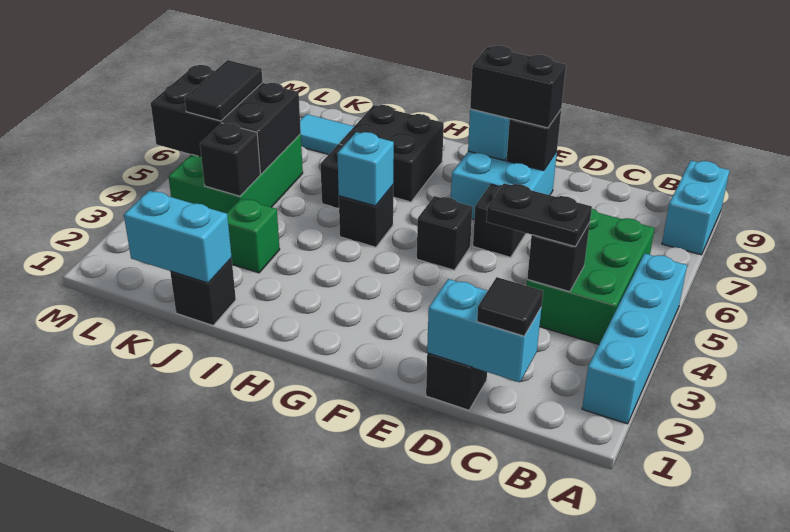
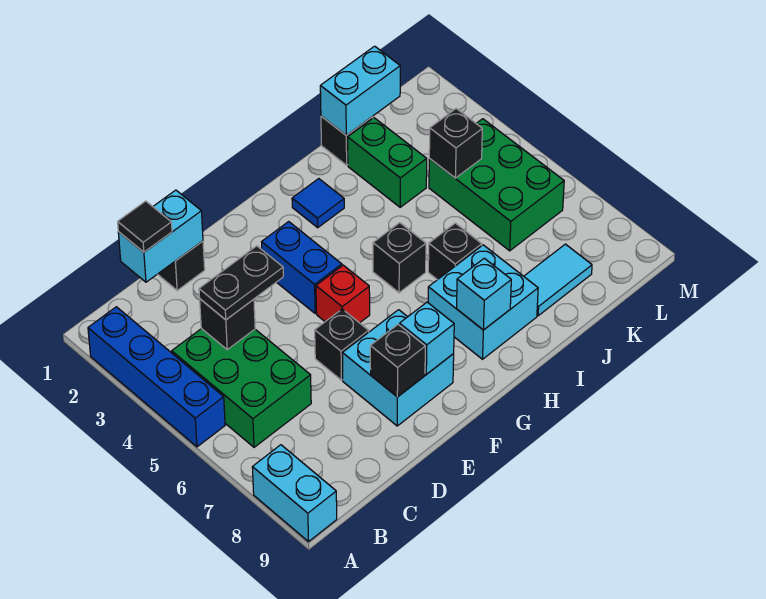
cyan brick A2:A5 level 1 -> blue brick A2:A5 level 1
black brick E8:F8 level 3 -> none
none -> blue brick F3:F4 level 1
black brick F5 level 1 -> red brick F5 level 1
none -> blue tile H2 level 1
cyan brick H5 level 2 -> cyan brick H8 level 2
black brick H7:I8 level 1 -> cyan brick H7:I8 level 1
green brick J3 level 1 -> green brick J2:J3 level 1
black brick K5:M6 level 2 -> none
black tile L5:L6 level 3 -> none

